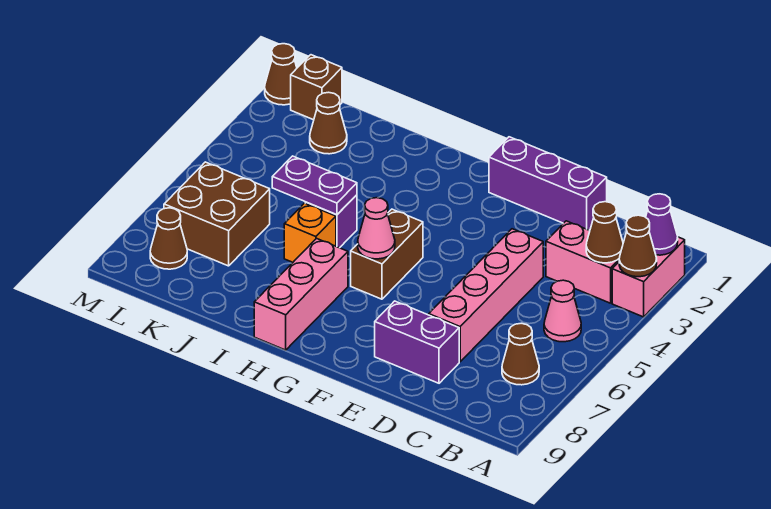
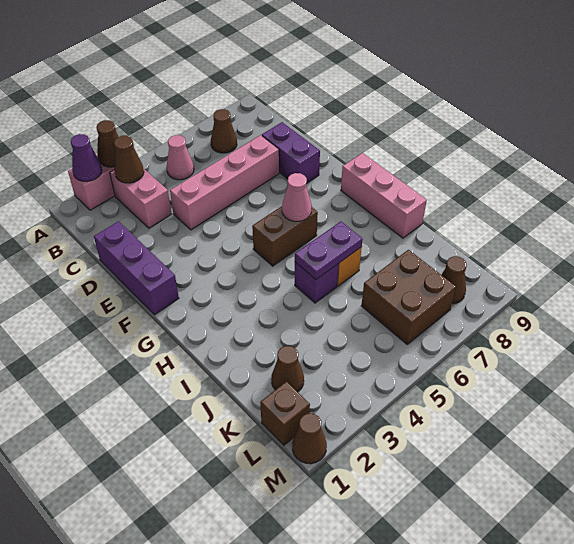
pink brick H7:H9 level 1 -> pink brick G9:I9 level 1
purple plate I5:J5 level 2 -> purple plate I5:I6 level 2

